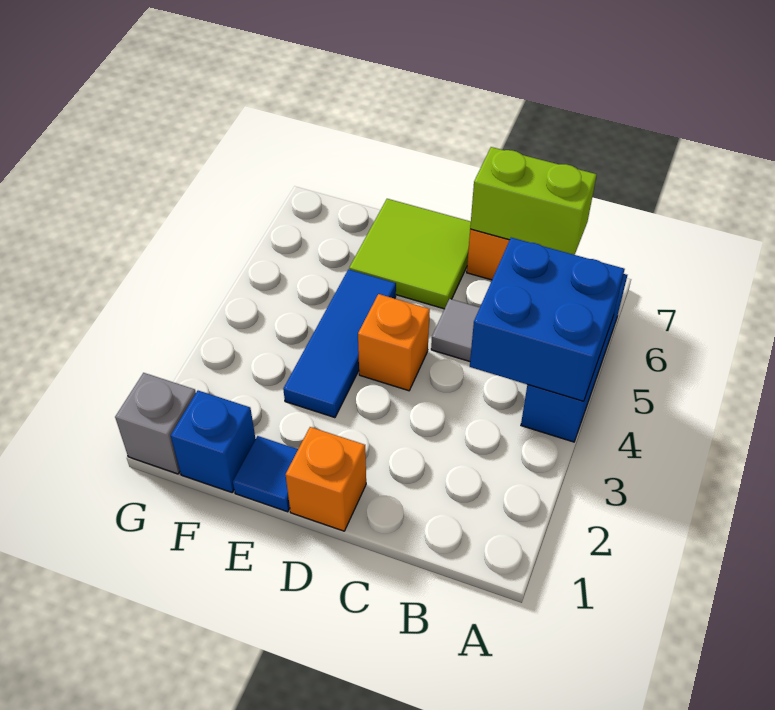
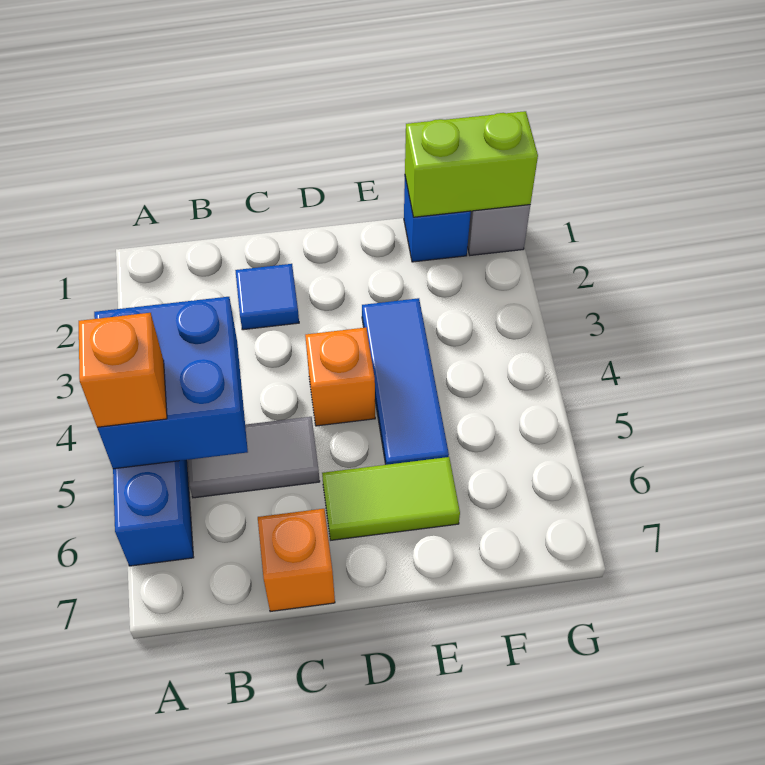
lime brick B7:C7 level 2 -> lime brick F1:G1 level 2
orange brick D1 level 1 -> orange brick A5 level 3
lime tile D6:E7 level 1 -> lime tile D6:E6 level 1
blue tile E1 level 1 -> blue tile C2 level 1

